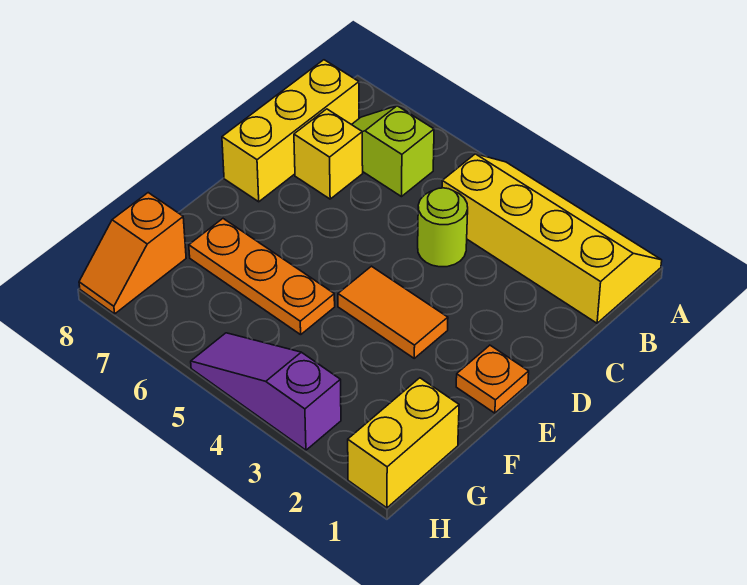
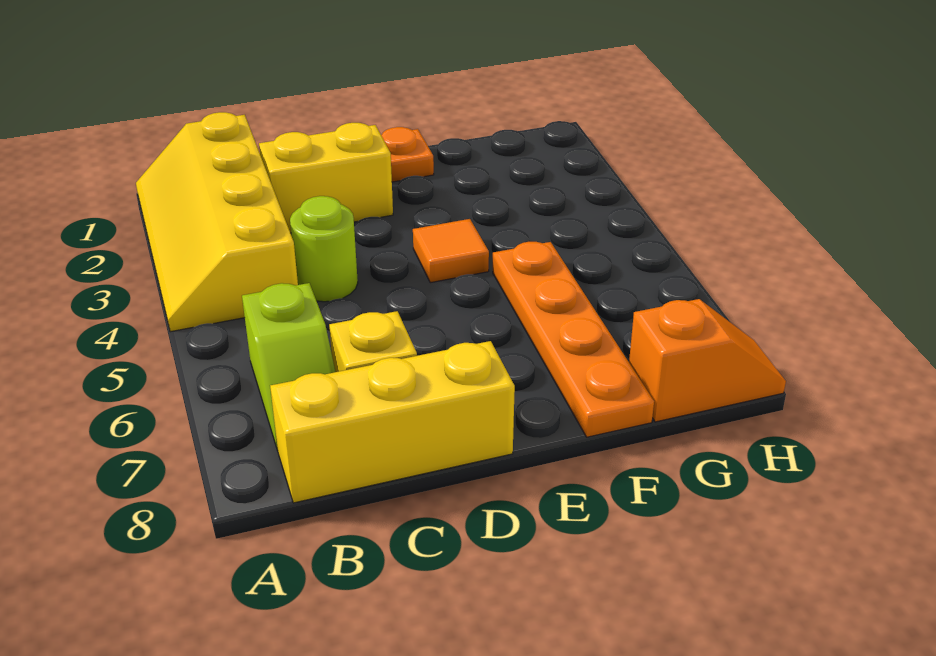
orange tile E3:E4 level 1 -> orange tile E4 level 1
orange plate F5:F7 level 1 -> orange plate F5:F8 level 1
yellow brick G1:H1 level 1 -> yellow brick C2:D2 level 1
purple slope H3:H5 level 1 top 3 -> none

